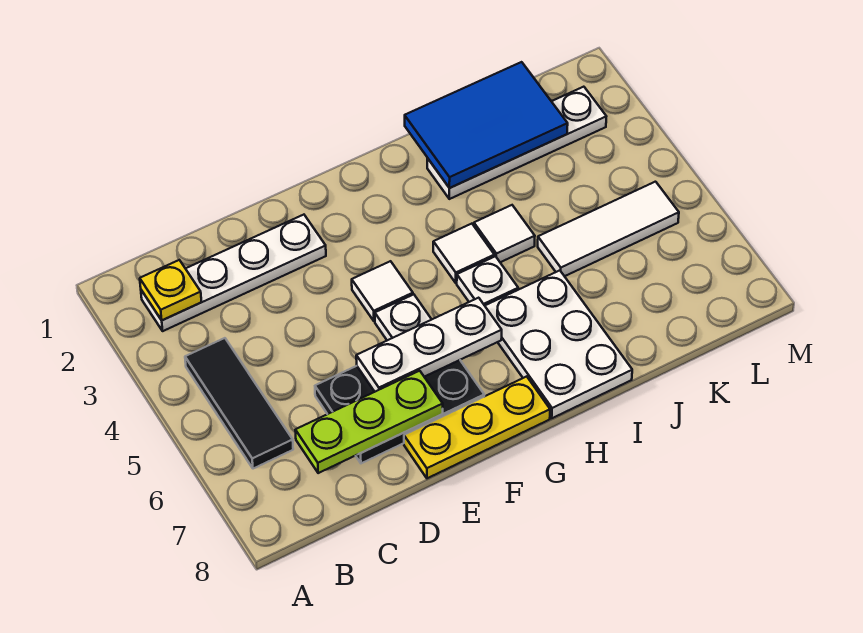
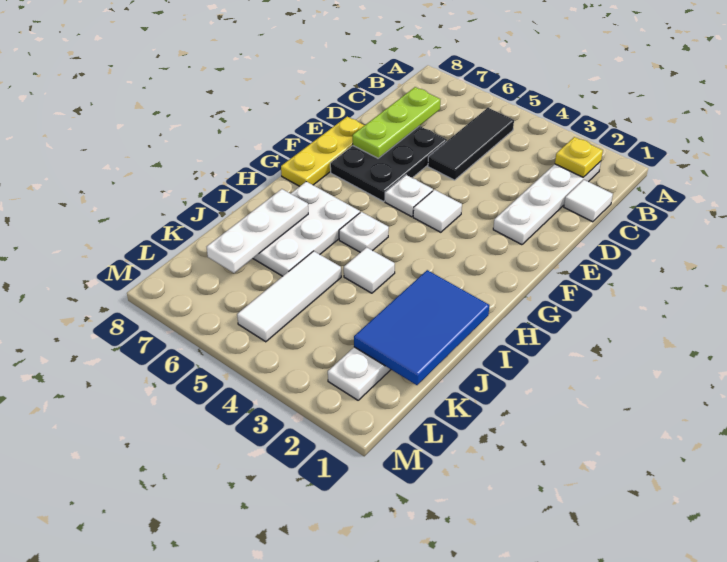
black tile B4:B6 level 1 -> black tile B5:D5 level 1
white plate E6:G6 level 2 -> white plate I7:K7 level 2
white tile H4 level 1 -> white tile C1 level 1
white plate H6:I8 level 1 -> white plate H6:J7 level 1

